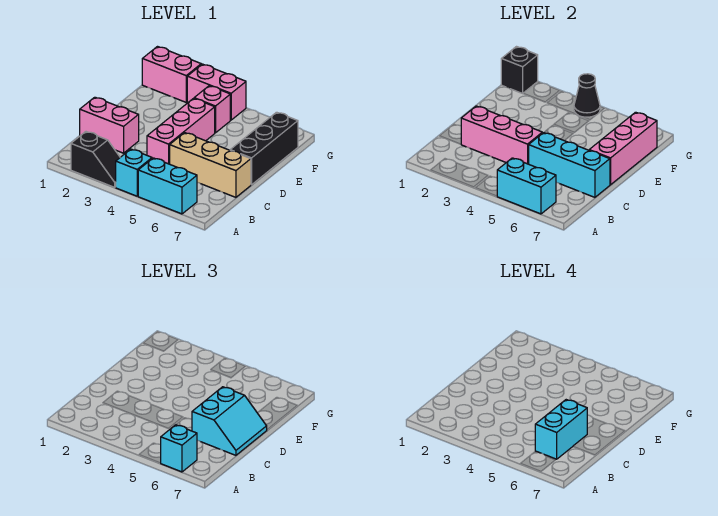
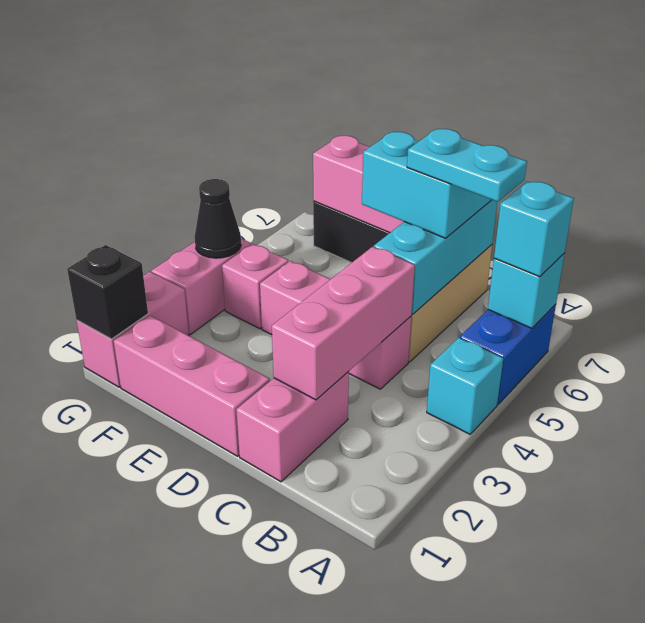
black slope A2:A3 level 1 top 2 -> none
cyan brick A5:A6 level 1 -> blue brick A5:A6 level 1
cyan brick A5:A6 level 2 -> cyan brick A6 level 2
cyan brick B6:C6 level 4 -> cyan plate B6:C6 level 4
none -> pink brick D1:F1 level 1

